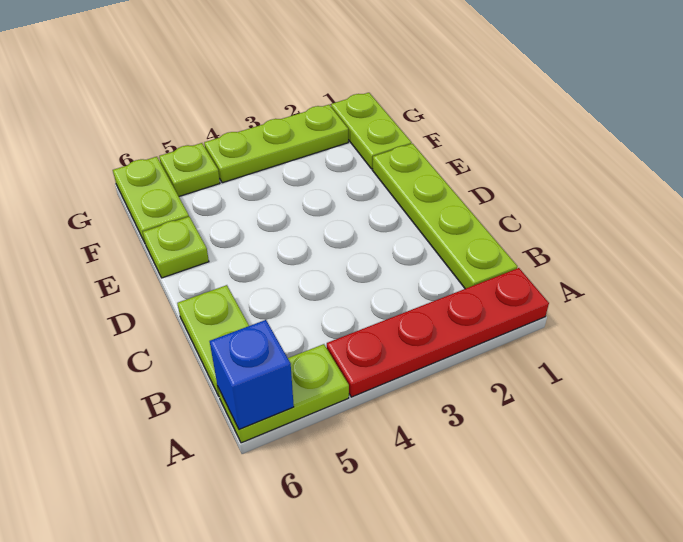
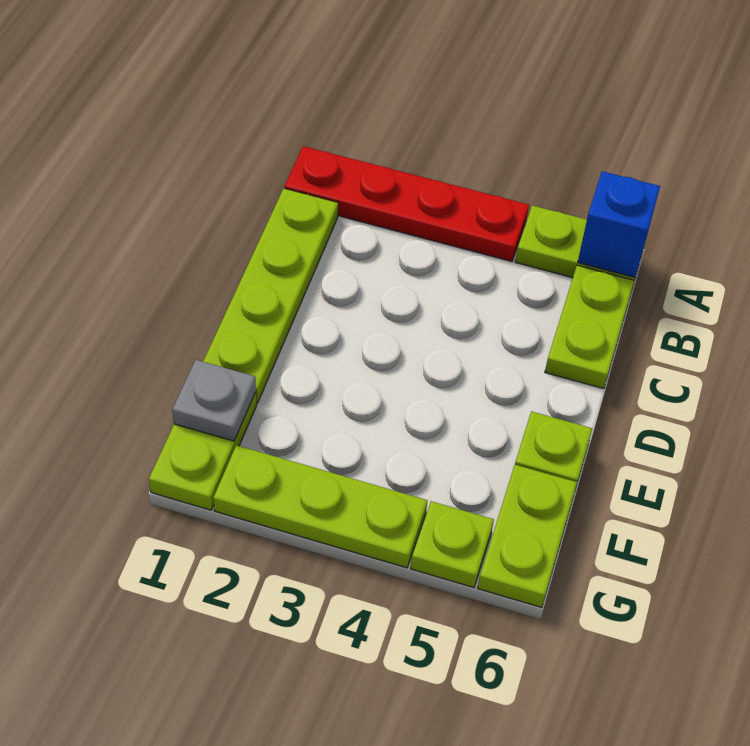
none -> grey plate F1 level 2

